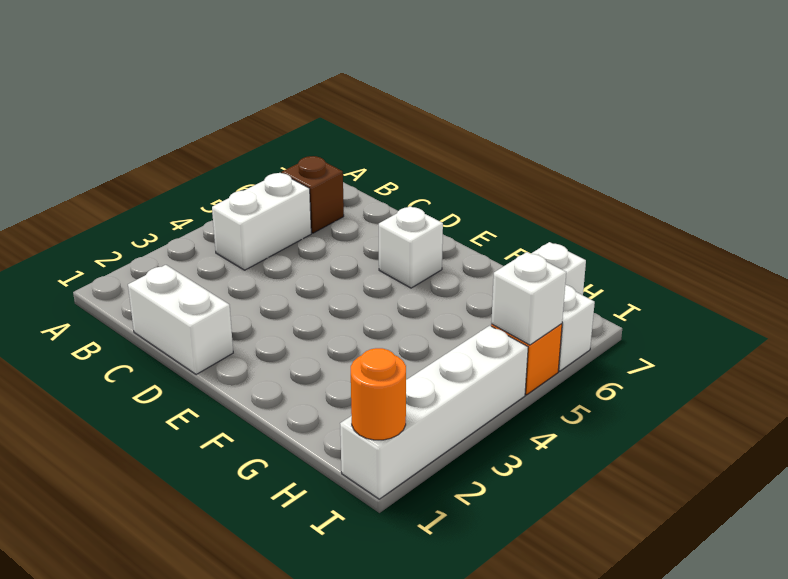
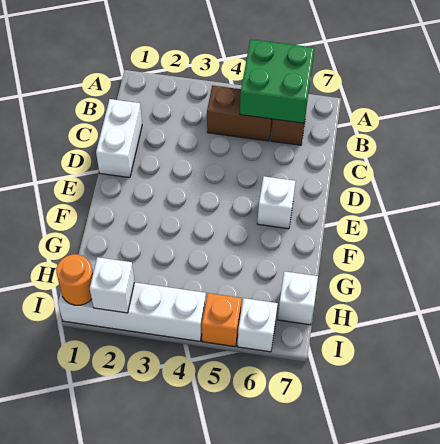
none -> green brick A5:B6 level 2
white brick B4:B5 level 1 -> brown brick B4:B5 level 1
white brick I5 level 2 -> white brick I2 level 2

